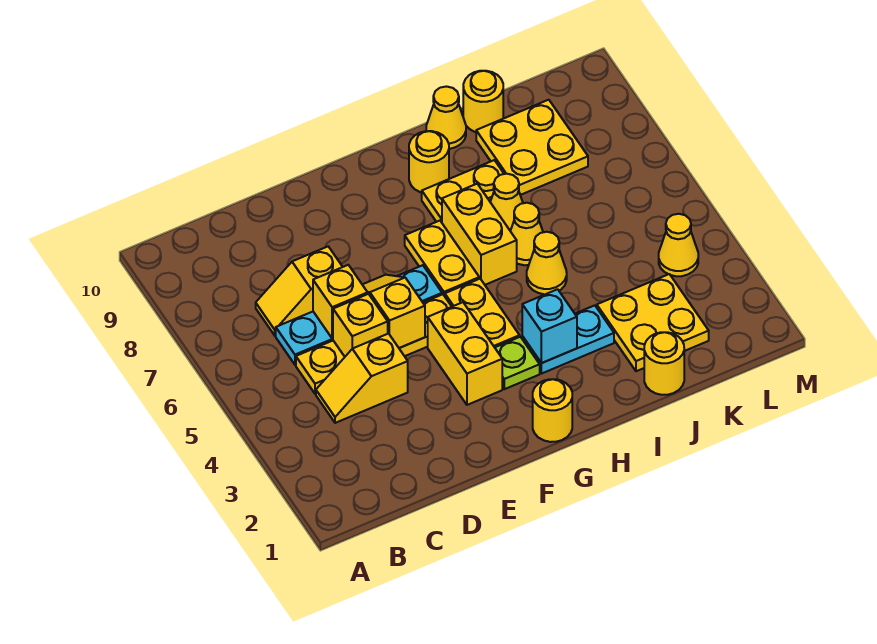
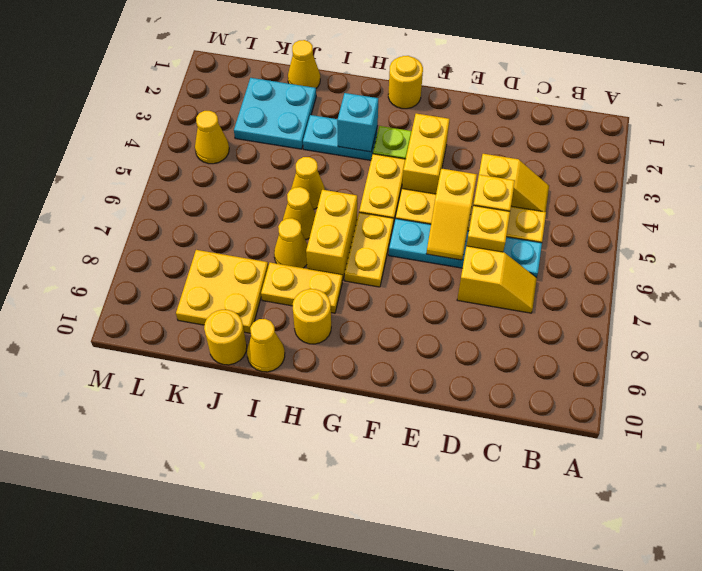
yellow round brick J1 level 1 -> yellow cone J1 level 1
yellow plate J2:K3 level 1 -> cyan plate J2:K3 level 1

